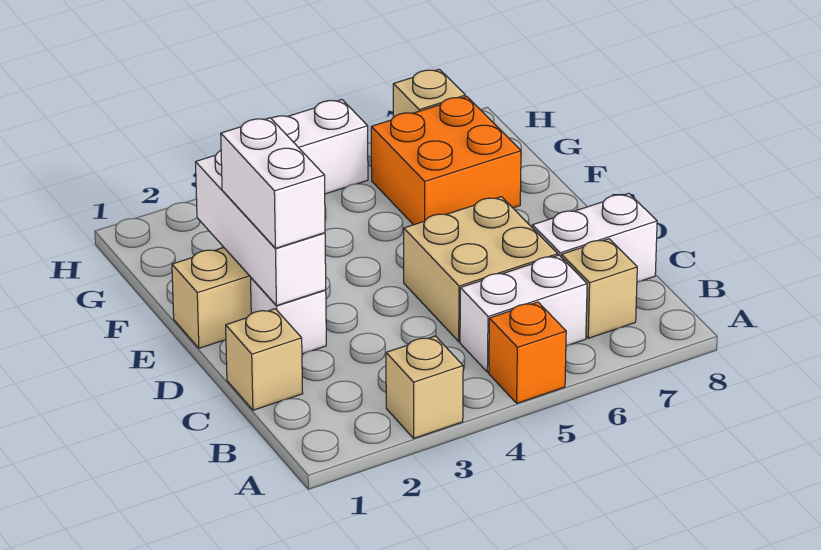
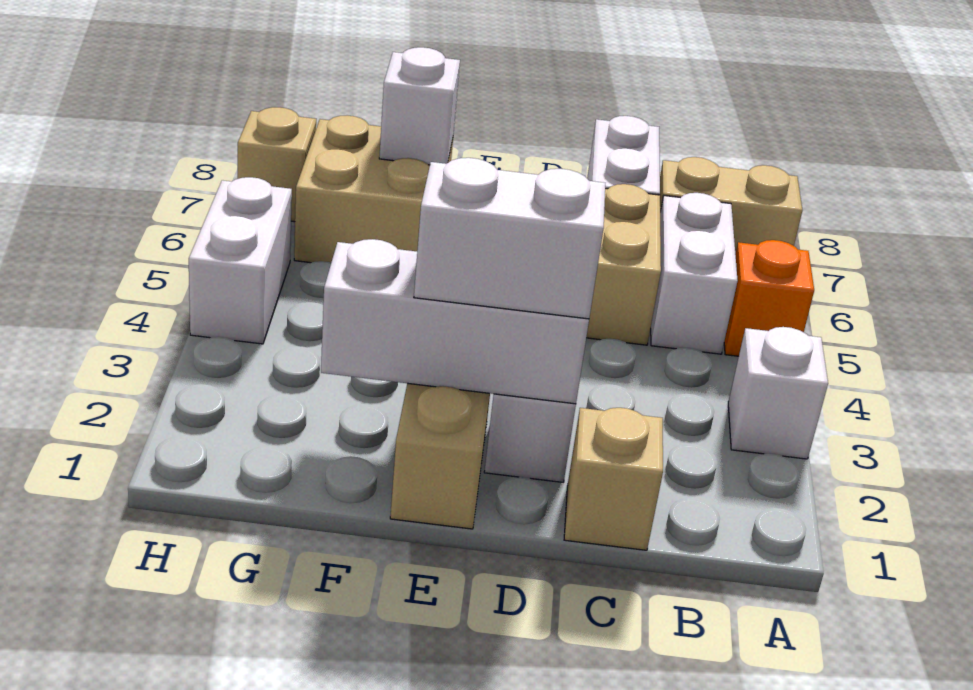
tan brick A3 level 1 -> white brick A3 level 1
tan brick B7 level 1 -> tan brick A7:B7 level 1
orange brick F6:G7 level 1 -> tan brick F6:G7 level 1
none -> white brick F7 level 2

